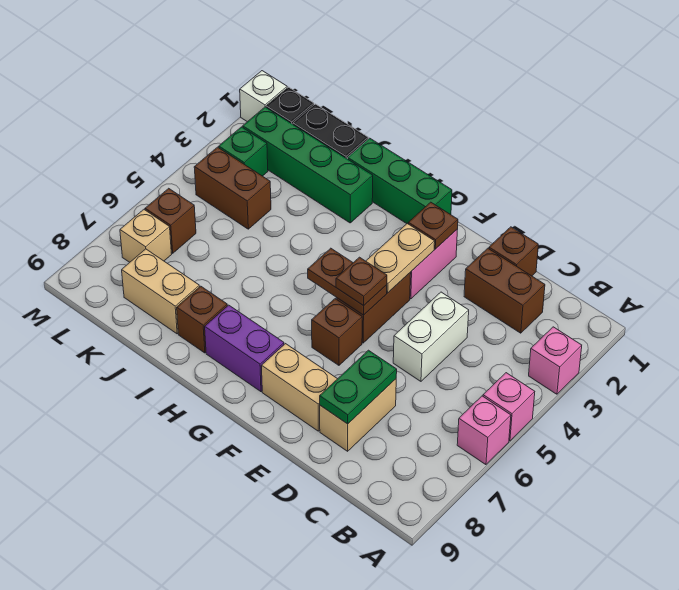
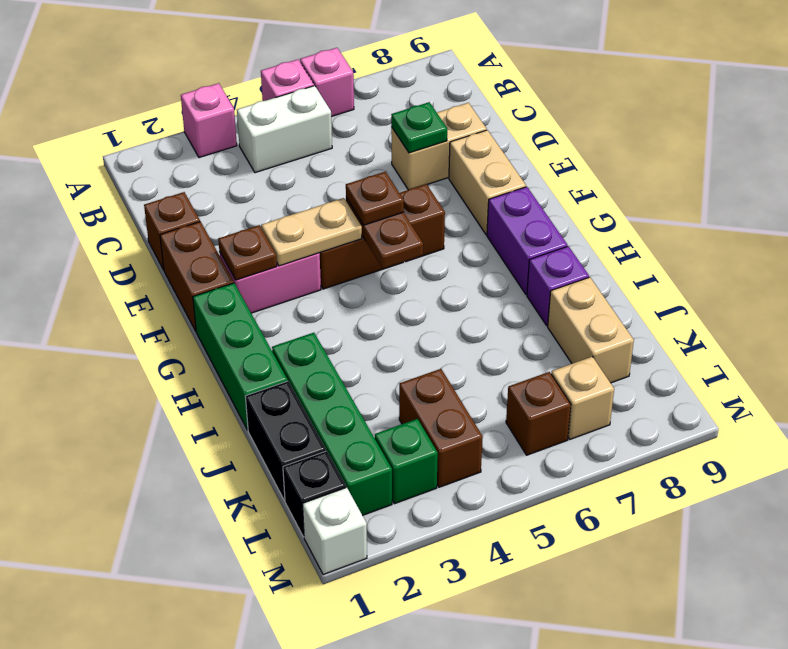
brown brick C2:D2 level 1 -> brown brick E1:F1 level 1
white brick D4:D5 level 1 -> white brick B4:B5 level 1
green plate D7:D8 level 2 -> green plate D7 level 2
brown brick I8 level 1 -> purple brick I8 level 1

